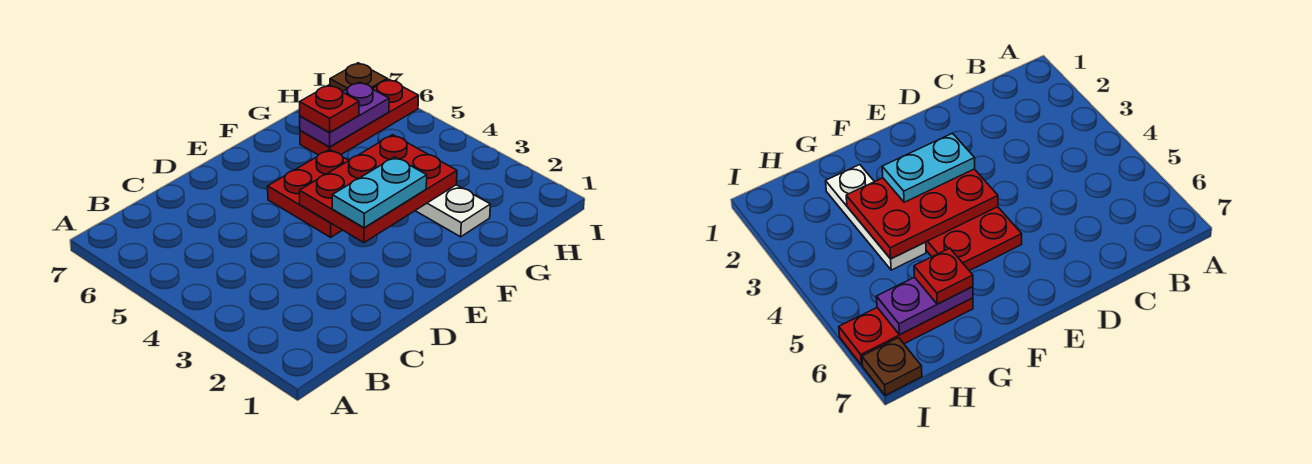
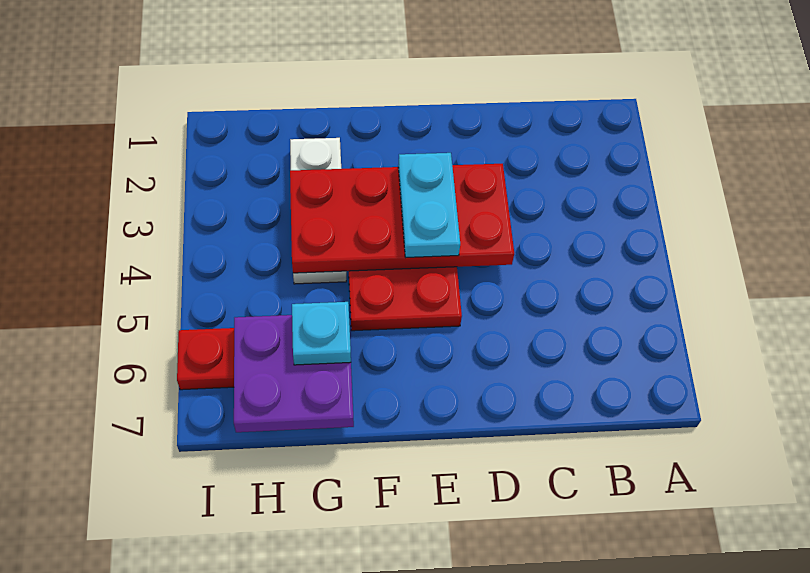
red plate E3:G4 level 2 -> red plate D3:G4 level 2
cyan plate E3:F3 level 3 -> cyan plate E3:E4 level 3
purple plate G6:H6 level 2 -> purple plate G6:H7 level 2
red plate G6 level 3 -> cyan plate G6 level 3
brown plate I7 level 1 -> none

